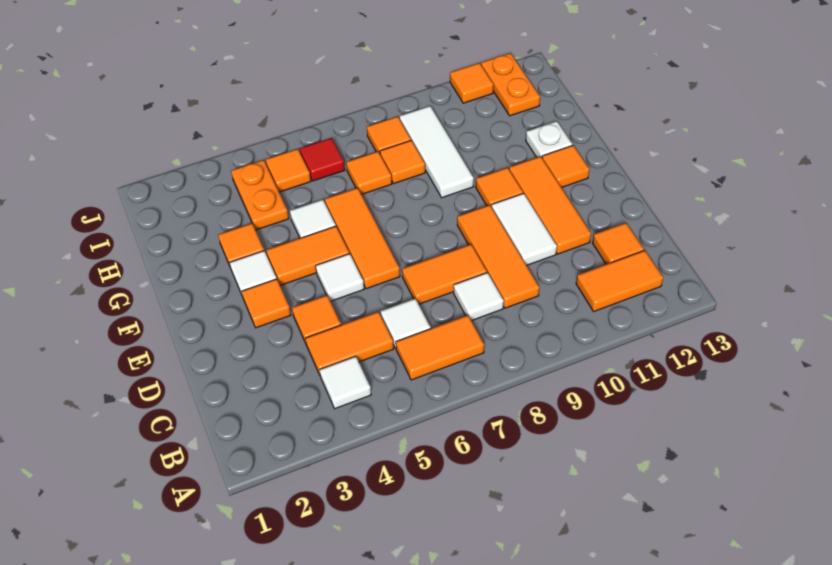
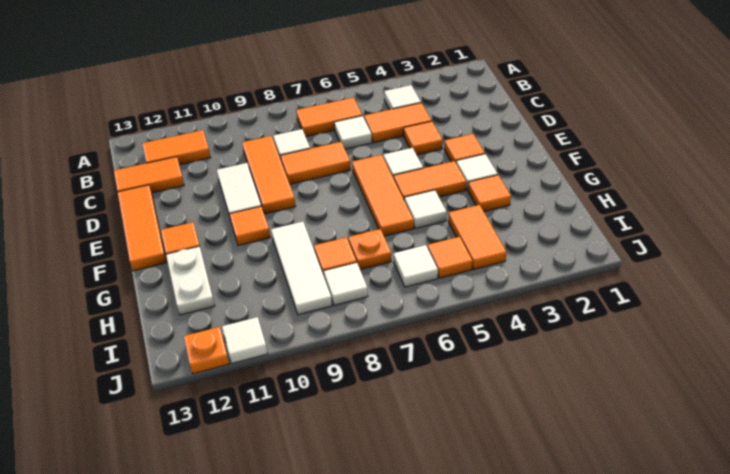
orange tile C12 level 1 -> orange tile C12:C13 level 1
orange tile D11:F11 level 1 -> orange tile D13:F13 level 1
white plate G12 level 1 -> white plate G12:H12 level 1
orange plate H4:I4 level 1 -> orange tile H4:I4 level 1
orange tile H7 level 1 -> orange plate H7 level 1
red tile I6 level 1 -> white tile I6 level 1
orange tile I8 level 1 -> white tile I8 level 1
orange plate I12:J12 level 1 -> orange plate J12 level 1
orange tile J11 level 1 -> white tile J11 level 1

